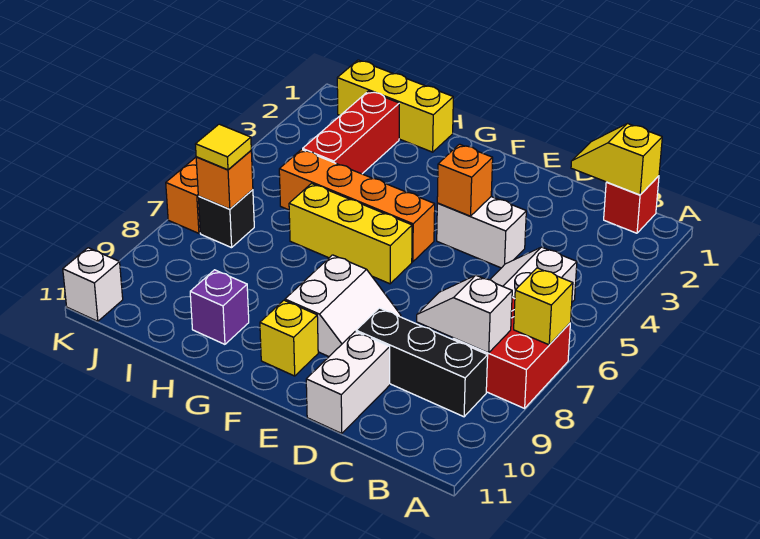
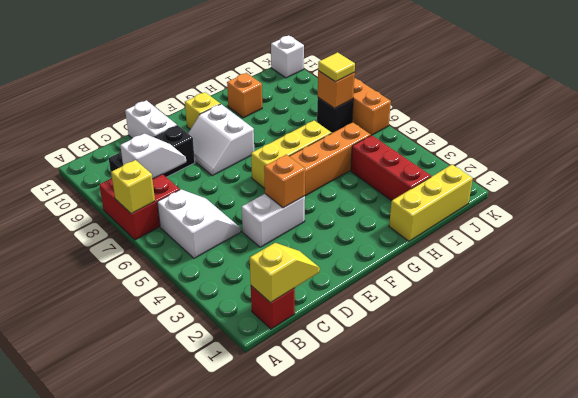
purple brick H10 level 1 -> orange brick H10 level 1

